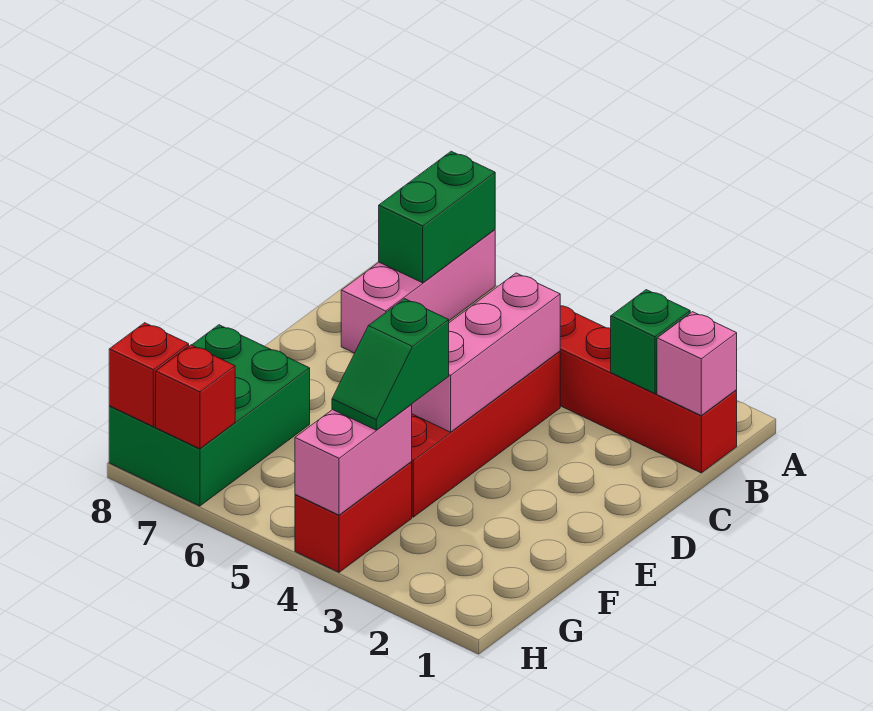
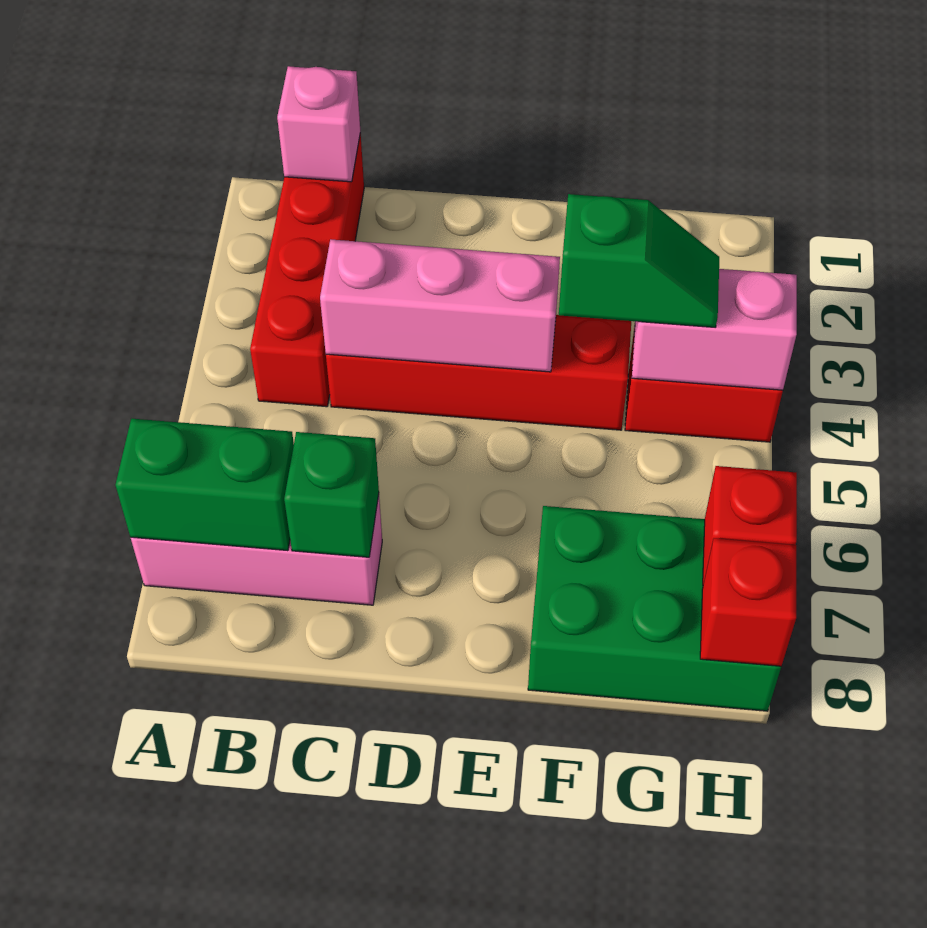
green brick B2 level 2 -> green brick C7 level 2

